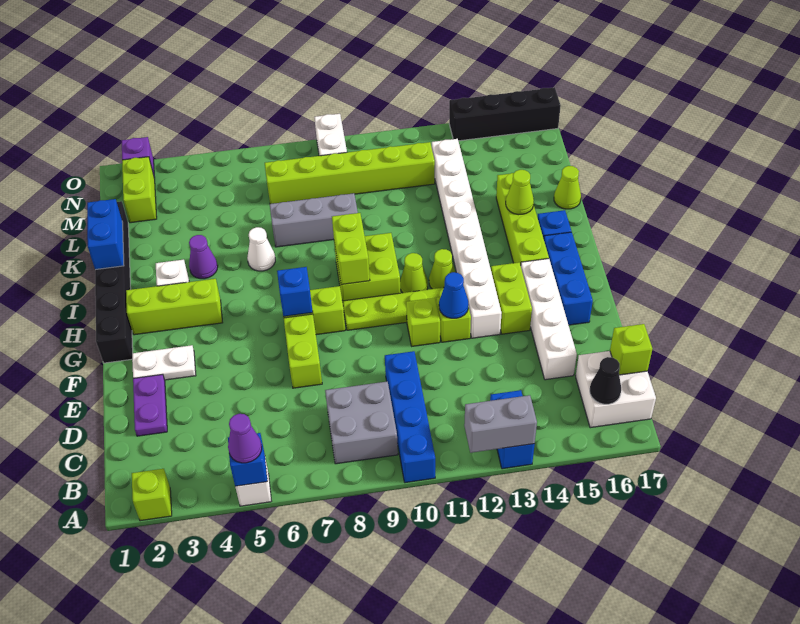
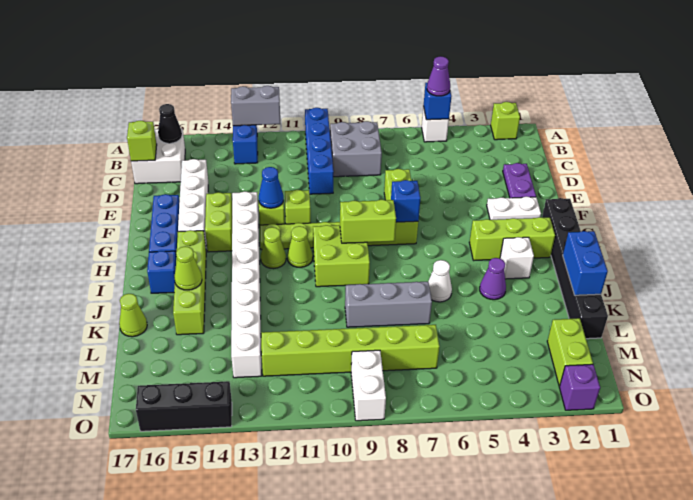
lime brick H9:I9 level 2 -> lime brick H8:H9 level 2
black brick O14:O17 level 1 -> black brick O14:O16 level 1

